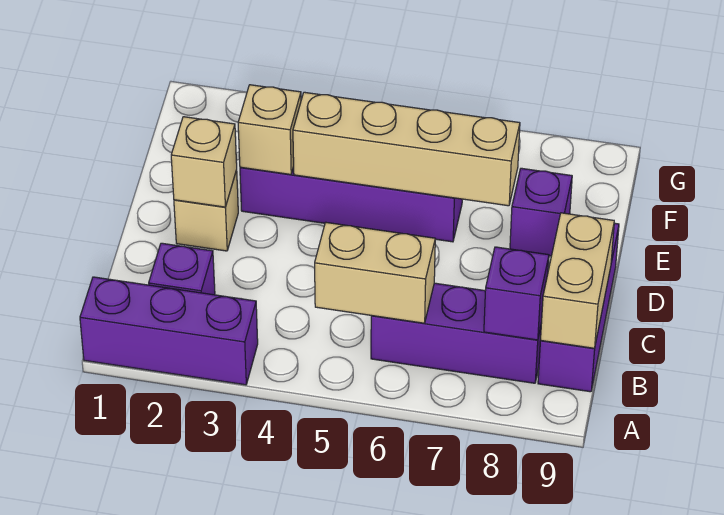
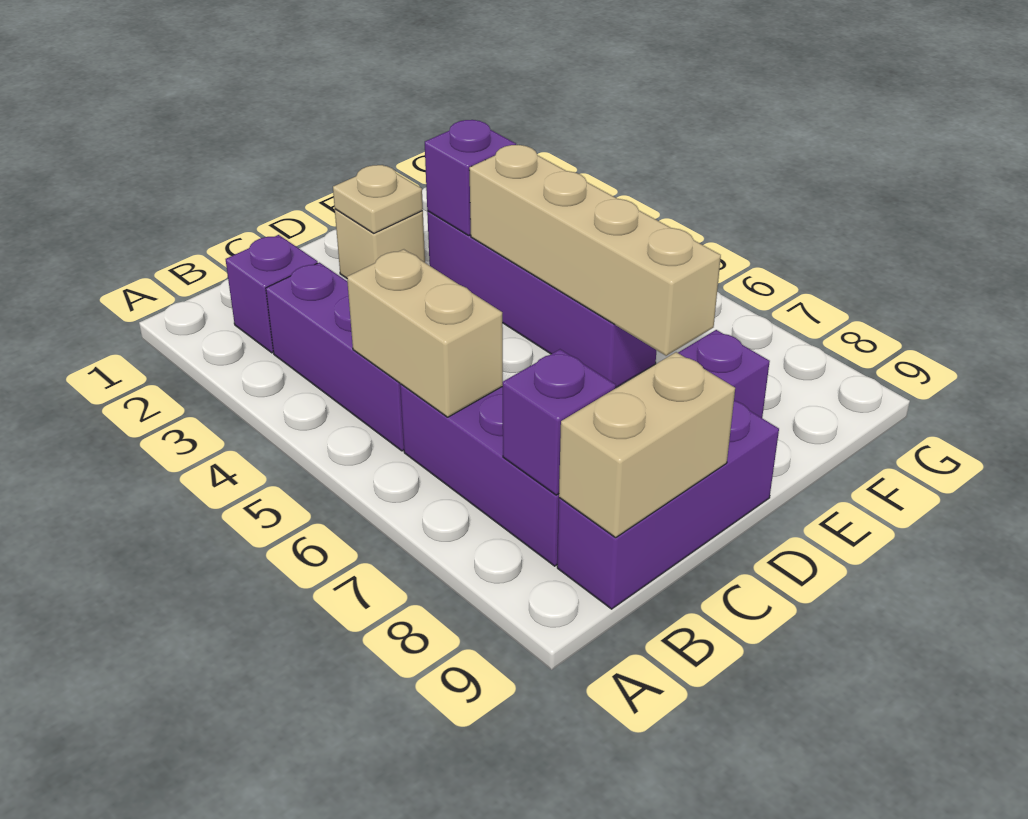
purple brick A1:A3 level 1 -> purple brick B3:B5 level 1
tan brick D2 level 2 -> tan plate D2 level 2
tan brick E3 level 2 -> purple brick E3 level 2

